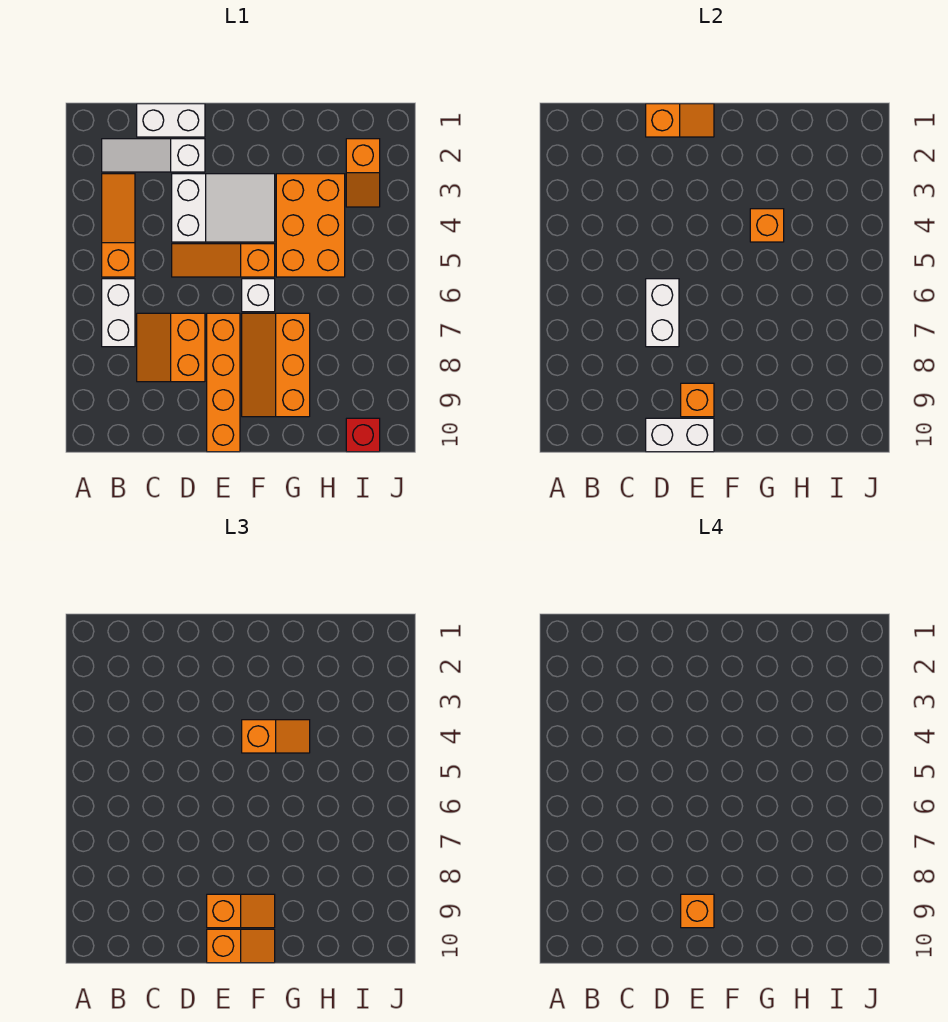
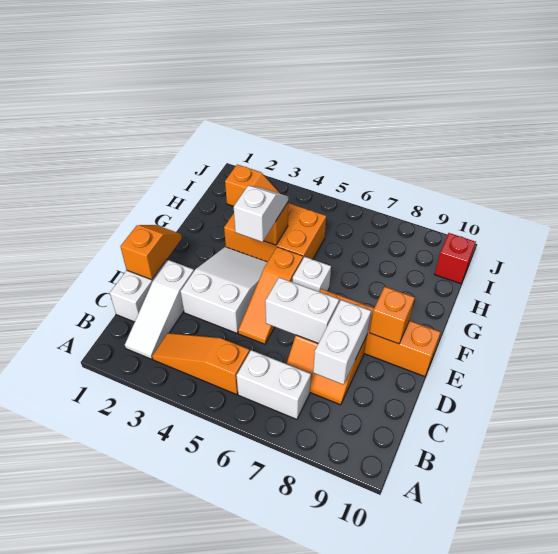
white brick D10:E10 level 2 -> white brick C8:D8 level 2
orange slope E9:F9 level 3 top E -> none
orange brick E9 level 4 -> none
orange slope E10:F10 level 3 top E -> none
orange slope F4:G4 level 3 top F -> white slope F4:G4 level 3 top F
orange slope F7:G9 level 1 top G -> none

